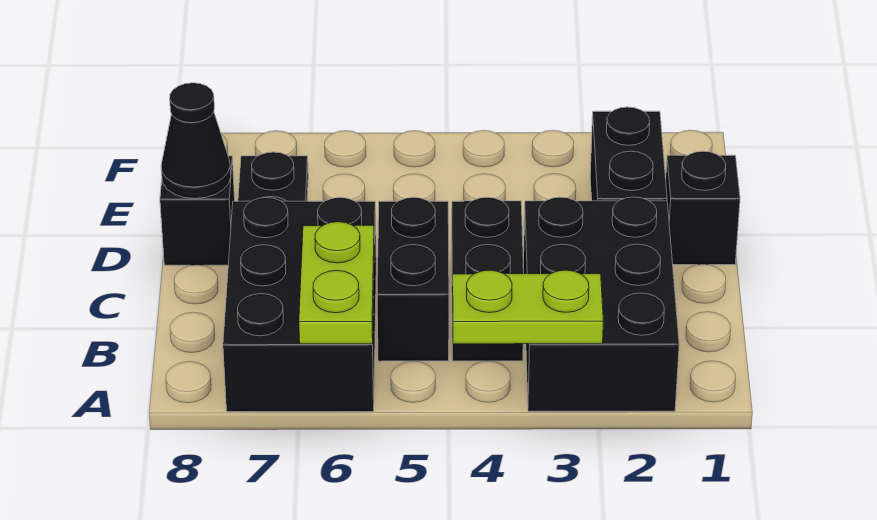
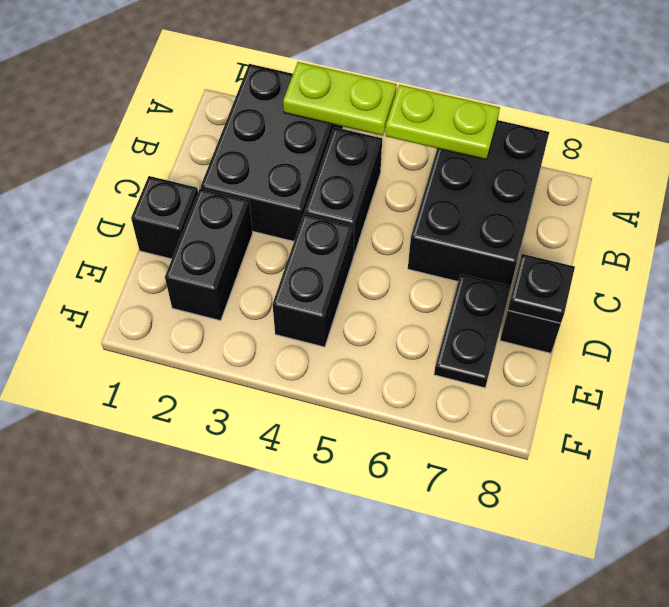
lime plate A6:B6 level 2 -> lime plate A5:A6 level 2
black brick B5:C5 level 1 -> black brick D4:E4 level 1
black cone D8 level 2 -> black plate D8 level 2

